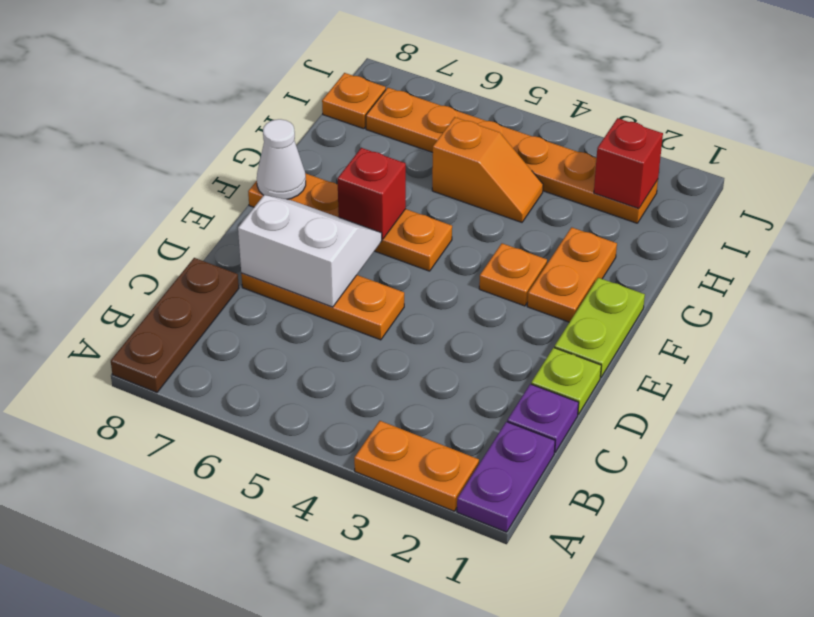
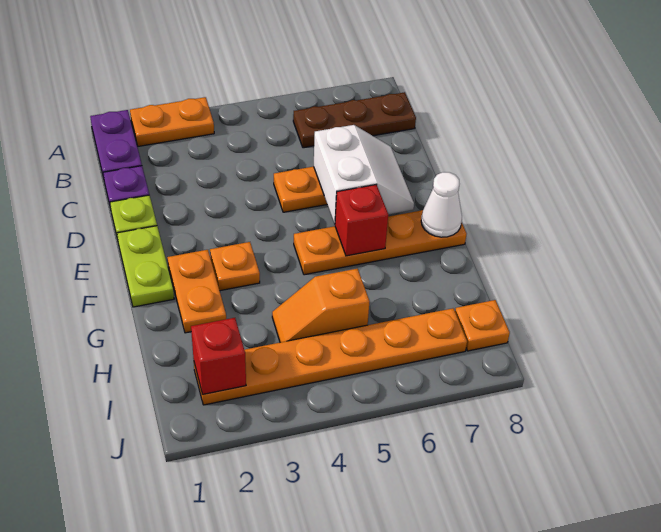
brown plate A8:C8 level 1 -> brown plate B6:B8 level 1
white slope D6:E7 level 2 top D -> white slope D6:E7 level 2 top 6

